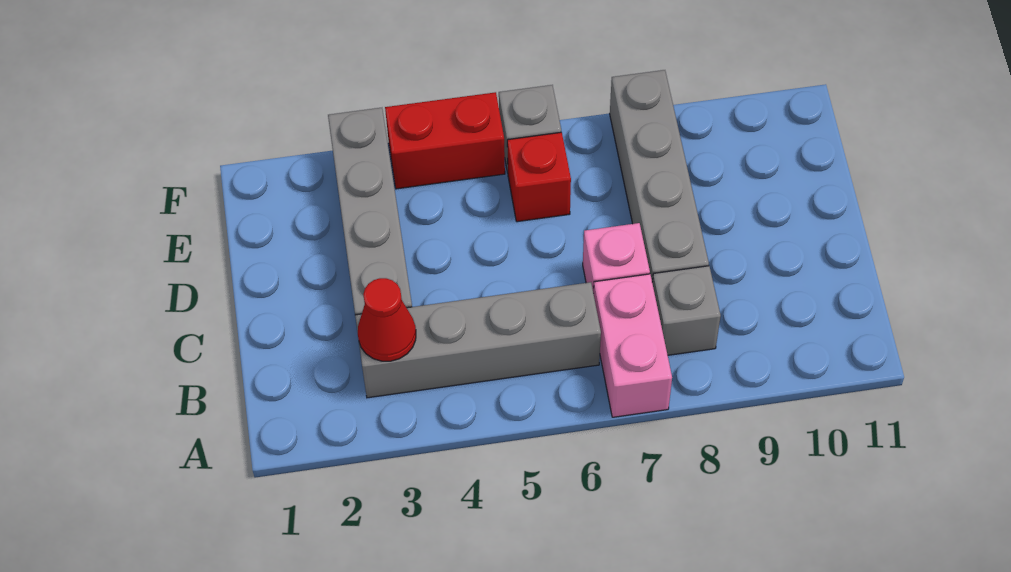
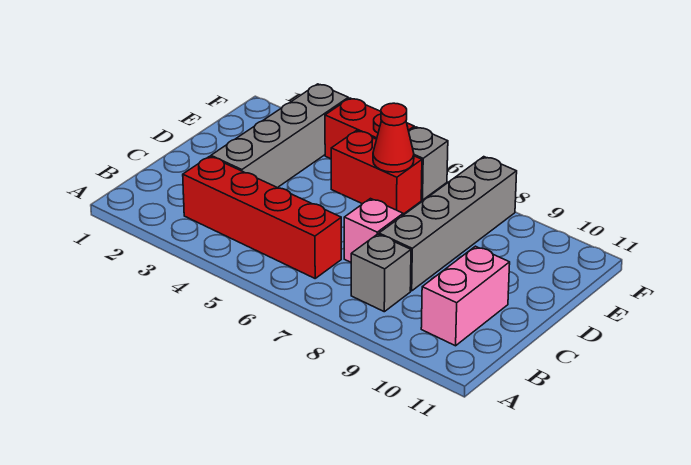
pink brick A7:B7 level 1 -> pink brick B10:C10 level 1
grey brick B3:B6 level 1 -> red brick B3:B6 level 1
red cone B3 level 2 -> red cone E6 level 2
red brick E6 level 1 -> red brick E5:E6 level 1

